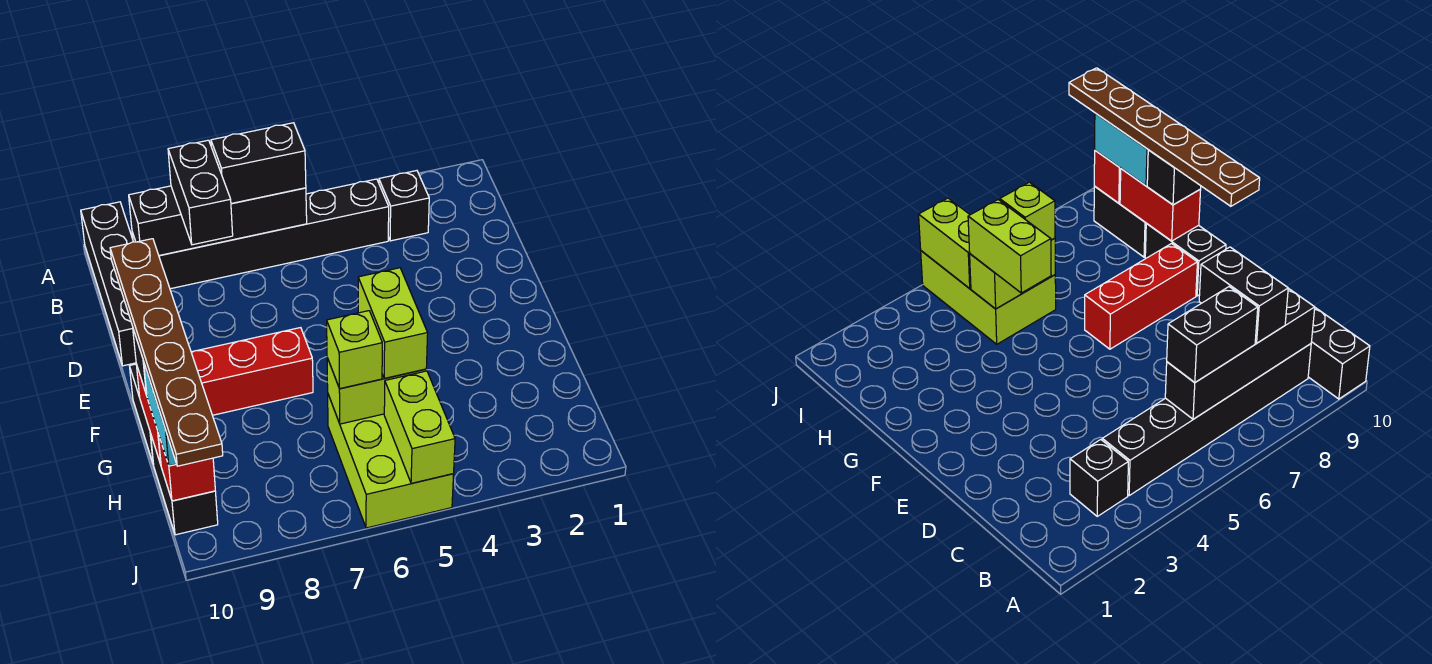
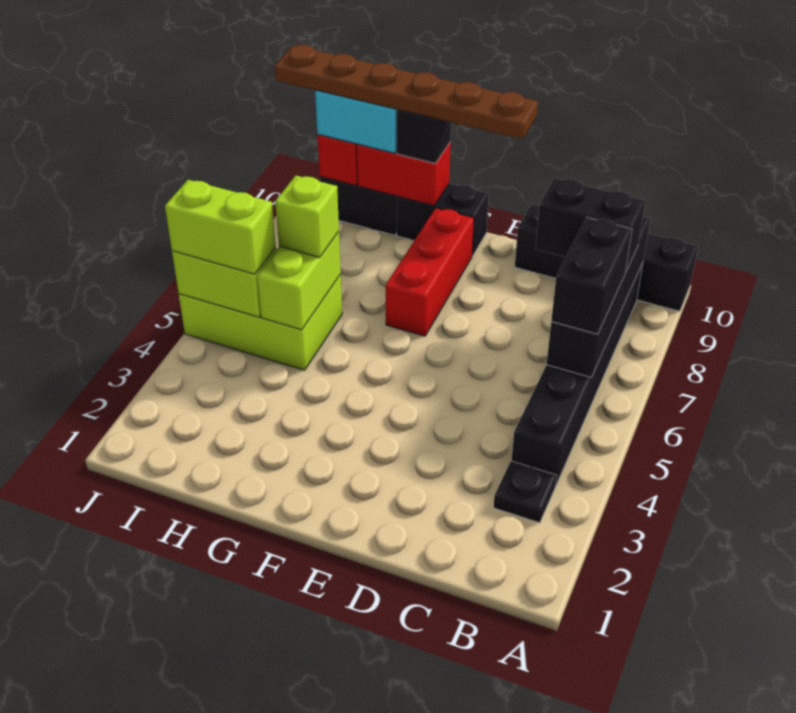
black brick B3 level 1 -> black plate B3 level 1
lime brick G5:H5 level 3 -> lime brick I5:J5 level 3

